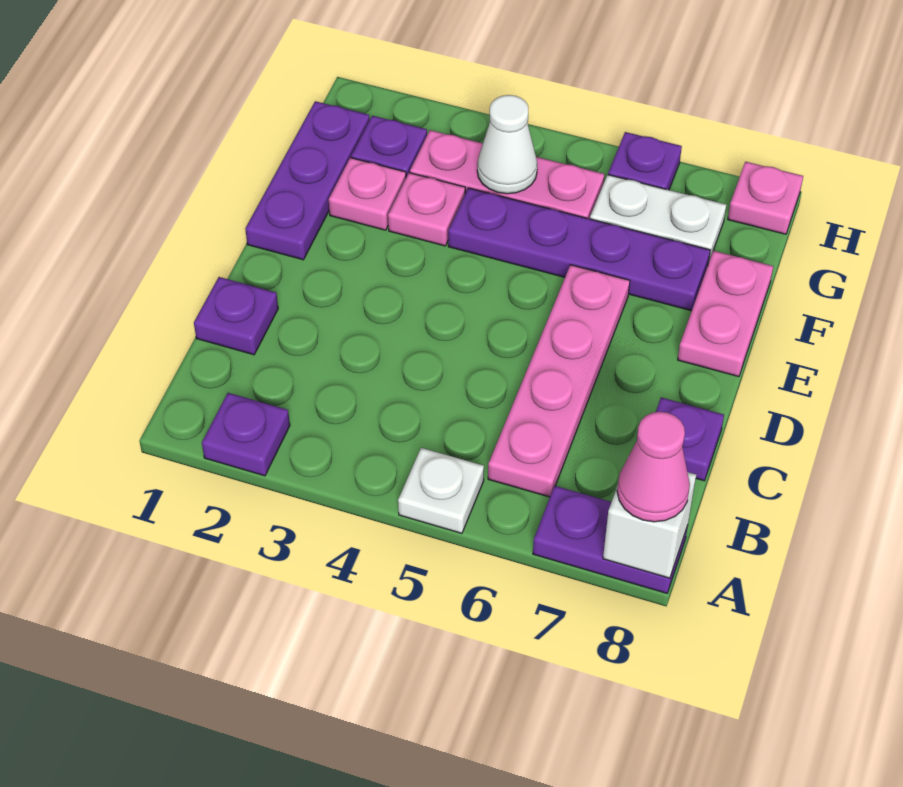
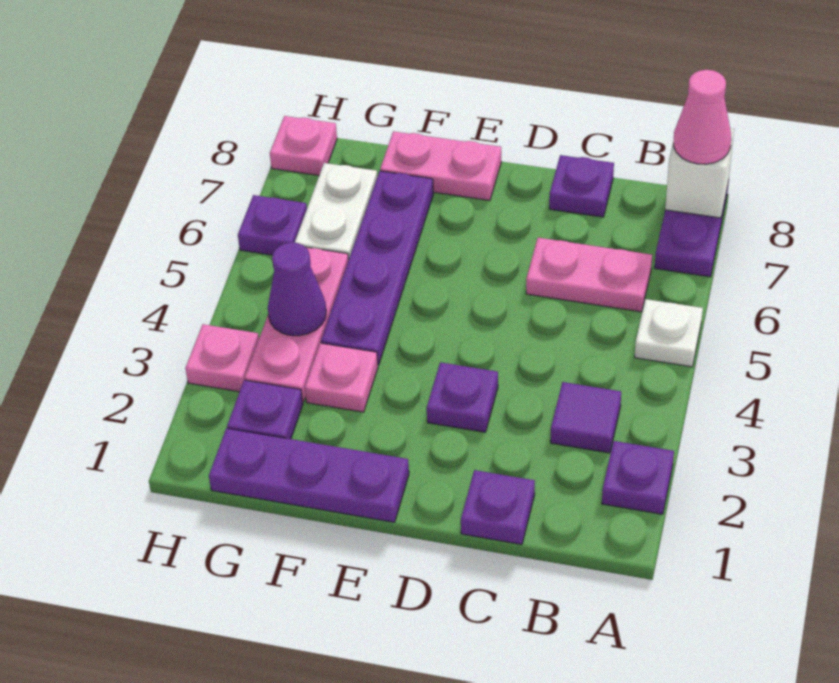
none -> purple tile B3 level 1
pink plate B6:E6 level 1 -> pink plate B6:C6 level 1
none -> purple plate D3 level 1
pink plate F2 level 1 -> pink plate H3 level 1
white cone G4 level 2 -> purple cone G4 level 2

